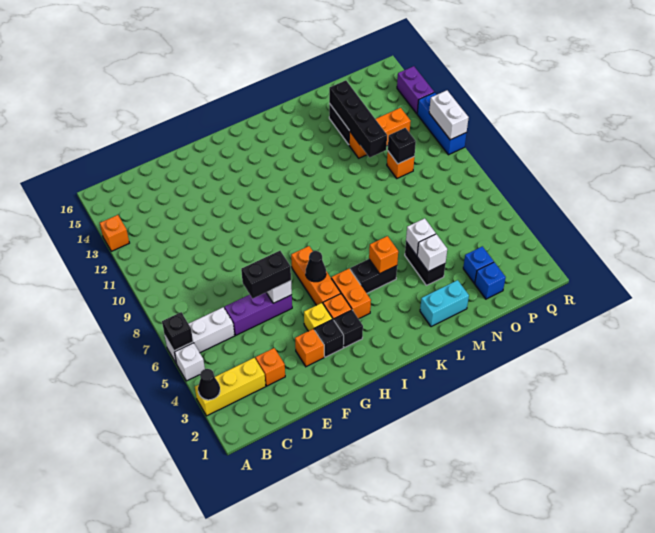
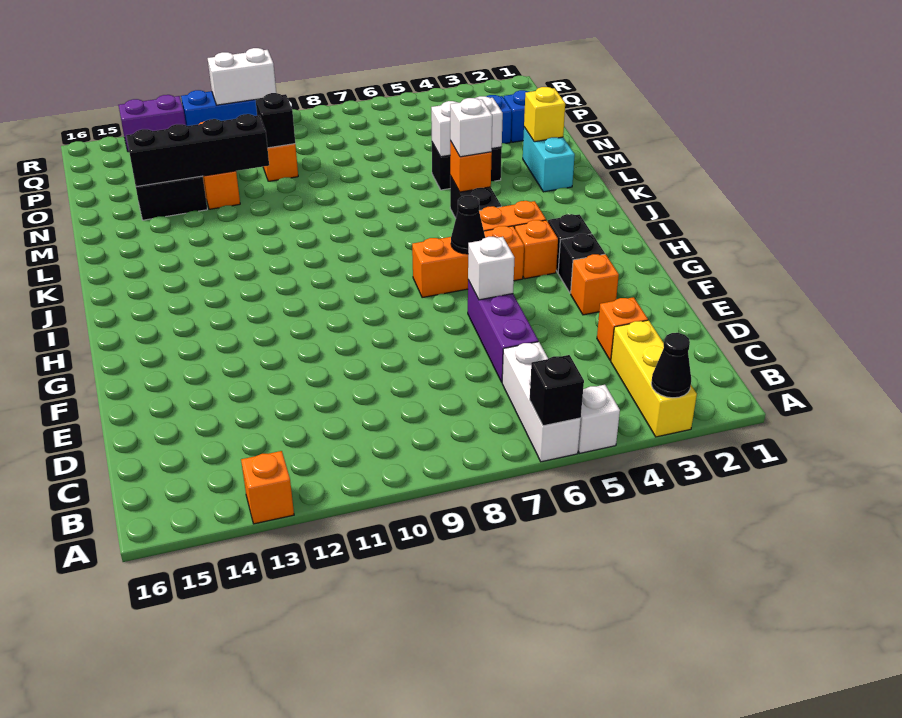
black brick E6:F6 level 3 -> none
yellow brick G4 level 1 -> yellow brick M2 level 2
none -> white brick K5 level 3

